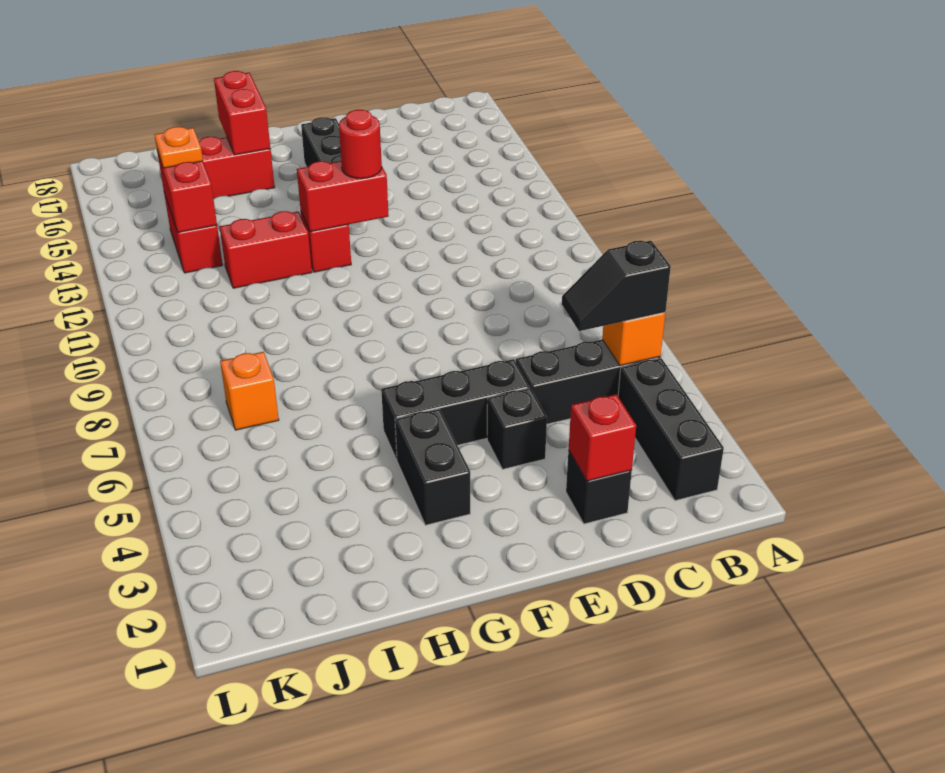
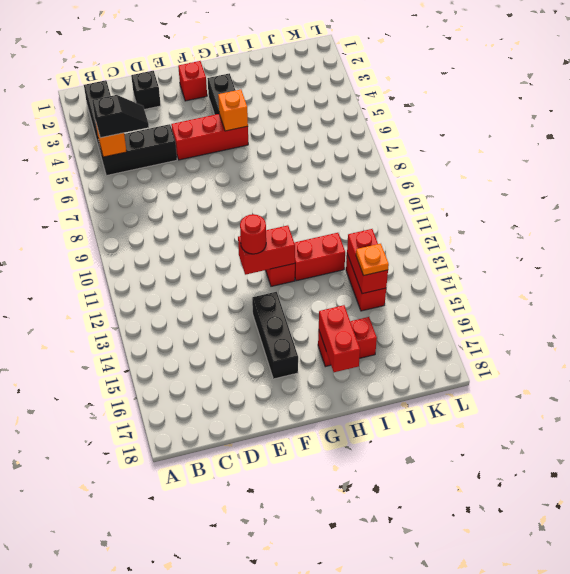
red brick D2 level 2 -> red brick F2 level 1
black brick E4 level 1 -> none
black brick E5:G5 level 1 -> red brick E5:G5 level 1
orange brick J7 level 1 -> orange brick G5 level 2

